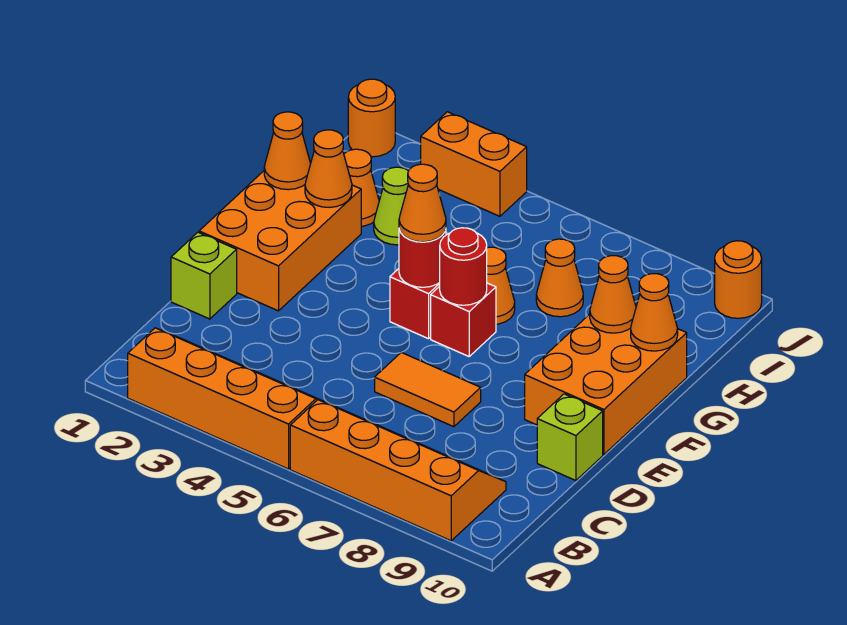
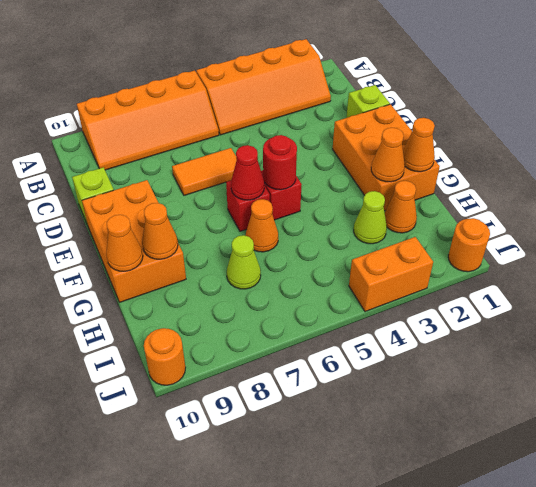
orange cone F5 level 3 -> none
red round brick F6 level 2 -> red cone F6 level 2
orange cone H7 level 1 -> lime cone H7 level 1

